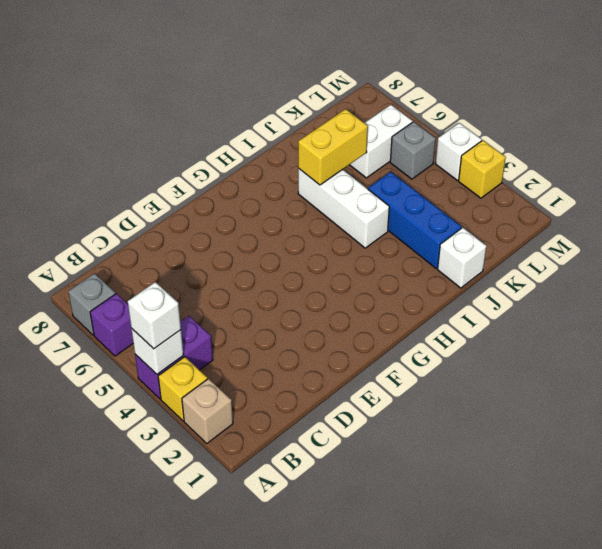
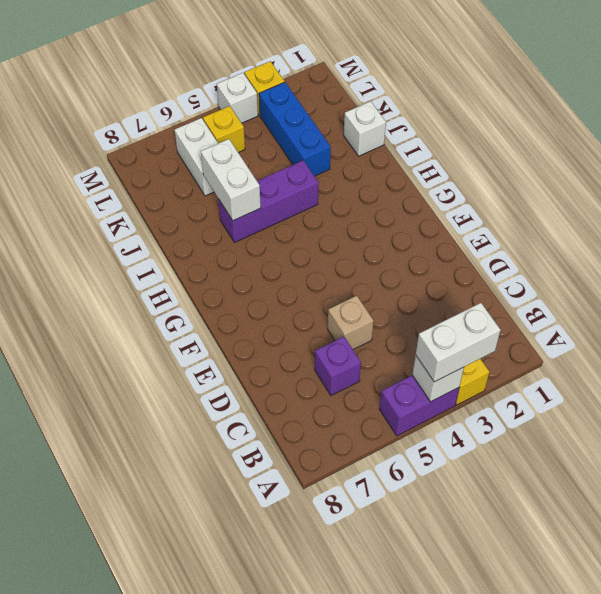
tan brick A2 level 1 -> tan brick D5 level 1
purple brick A4:B4 level 1 -> purple brick A4:A5 level 1
white brick A4 level 3 -> white brick A3:A4 level 3
purple brick A6 level 1 -> purple brick C6 level 1
grey brick A7 level 1 -> none
white brick I4:I6 level 1 -> purple brick I4:I6 level 1
yellow brick I6:J6 level 2 -> white brick I6:J6 level 2
blue brick J2:J4 level 1 -> blue brick J3:L3 level 1
grey brick L5 level 1 -> yellow brick L5 level 1

